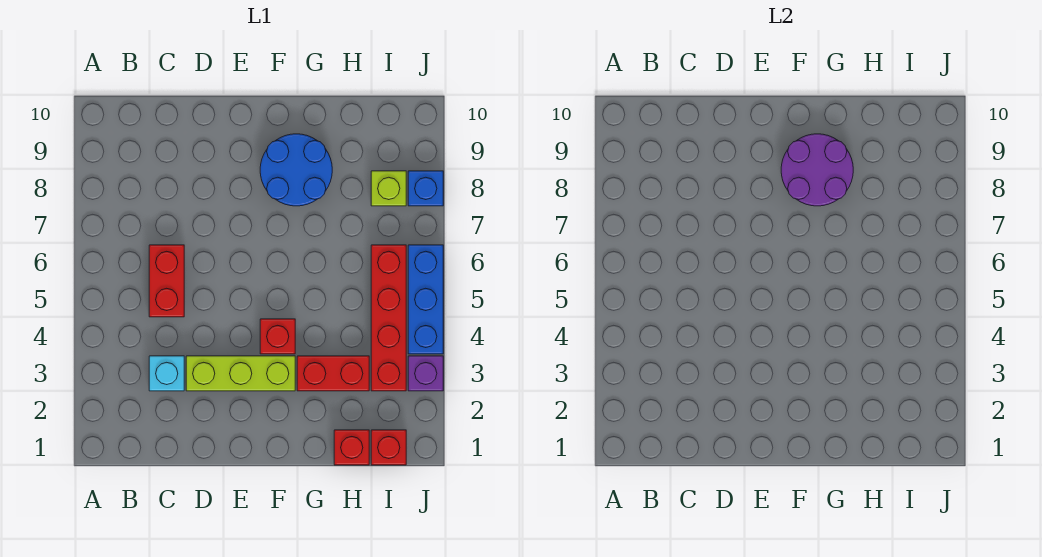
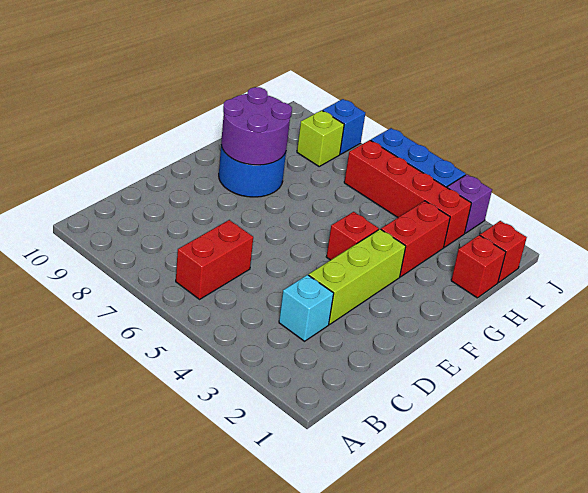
red brick C5:C6 level 1 -> red brick B6:C6 level 1

